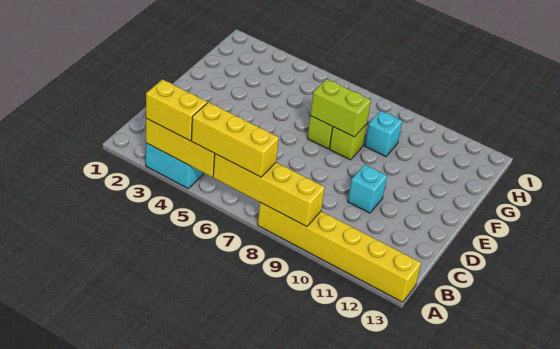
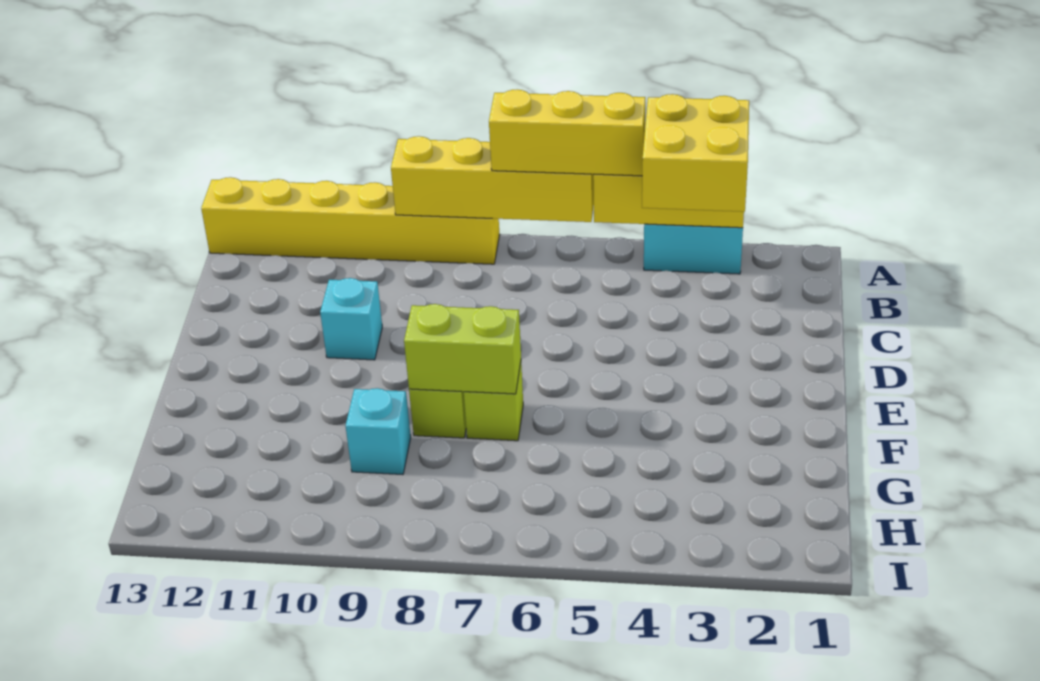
yellow brick A3:A4 level 3 -> yellow brick A3:B4 level 3

